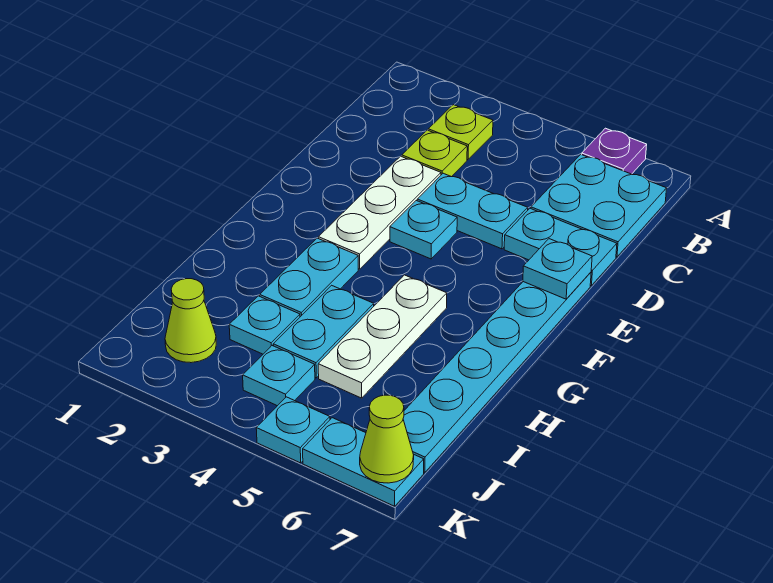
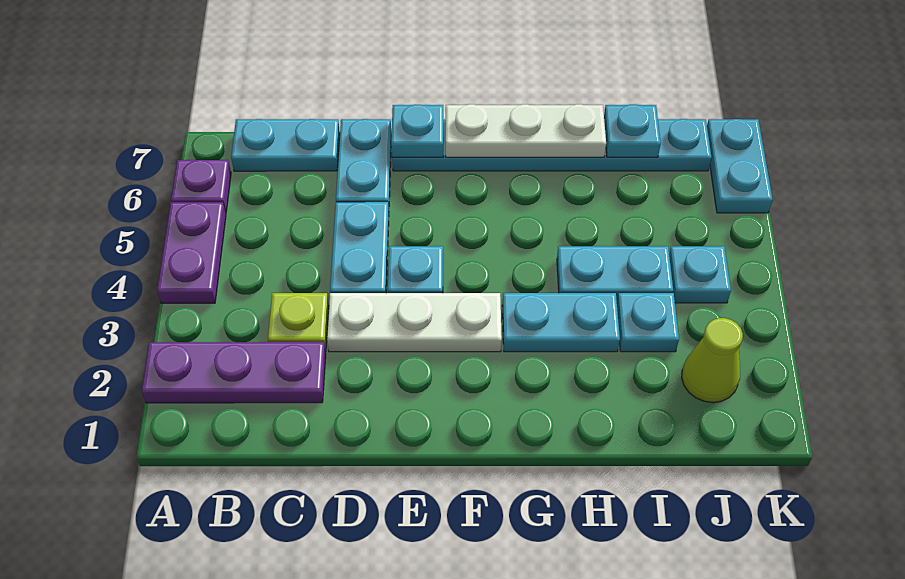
none -> purple plate A2:C2 level 1
none -> purple plate A4:A5 level 1
lime plate B3 level 1 -> none
cyan plate B6:C7 level 1 -> cyan plate B7:C7 level 1
white plate G5:I5 level 1 -> white plate F7:H7 level 2
cyan plate K5 level 1 -> cyan plate I7 level 2
lime cone K7 level 2 -> none

